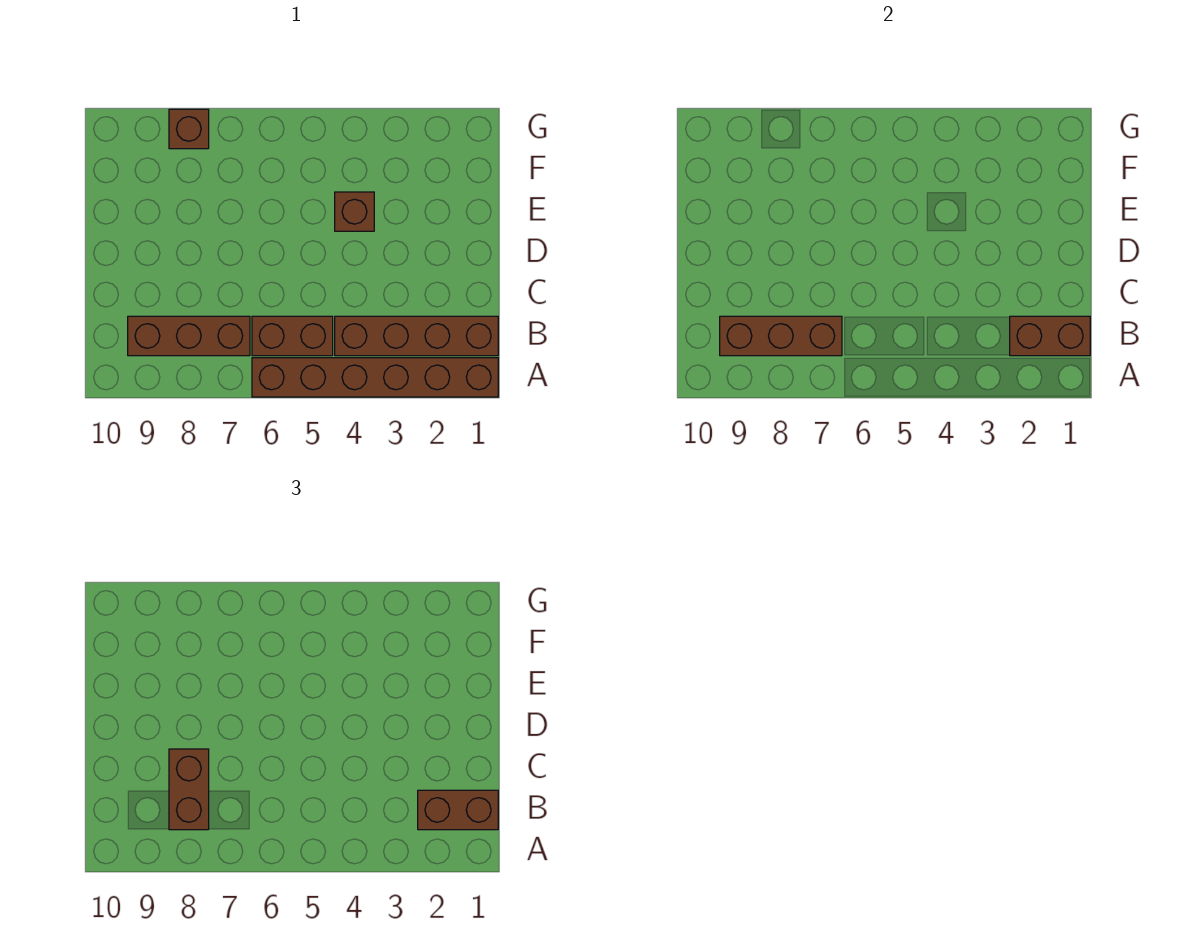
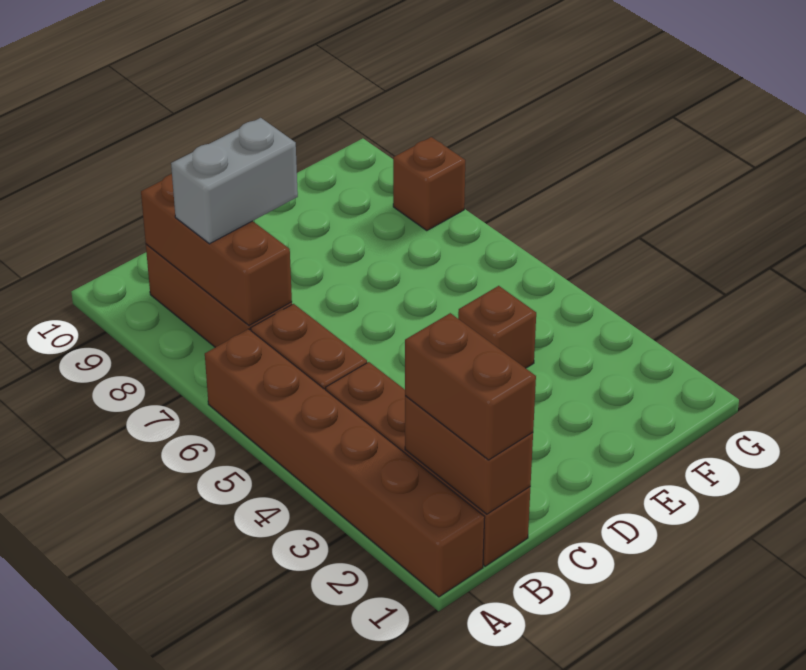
brown brick B8:C8 level 3 -> grey brick B8:C8 level 3

